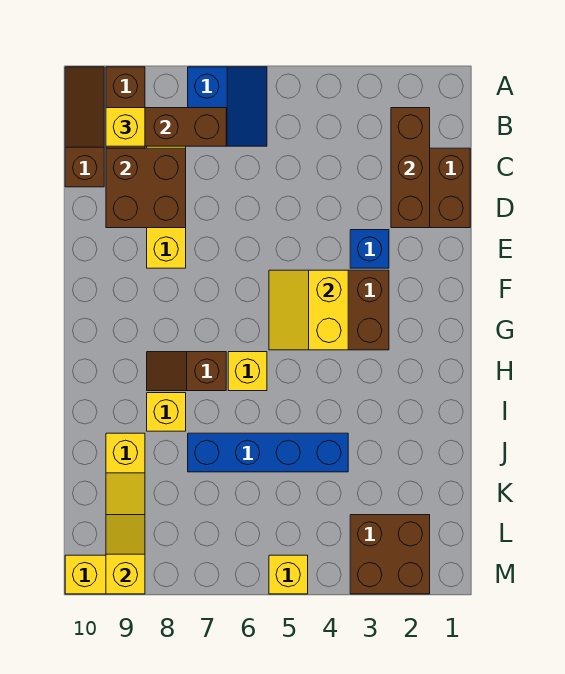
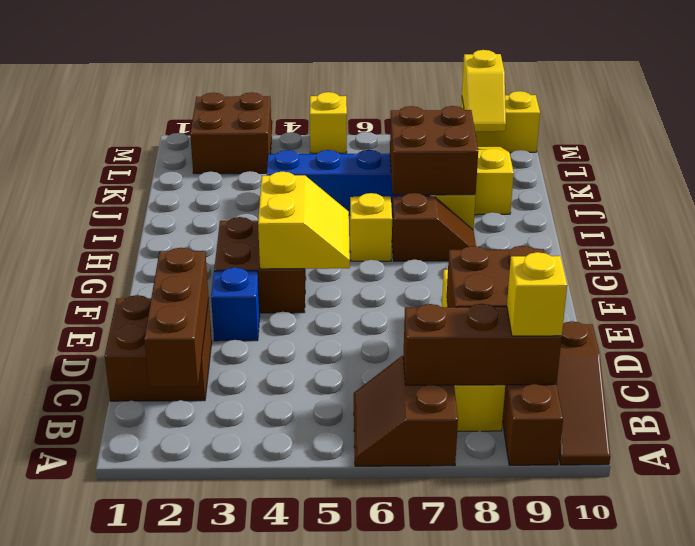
blue slope A6:B7 level 1 top 7 -> brown slope A6:B7 level 1 top 7
none -> brown brick I7:J8 level 2

